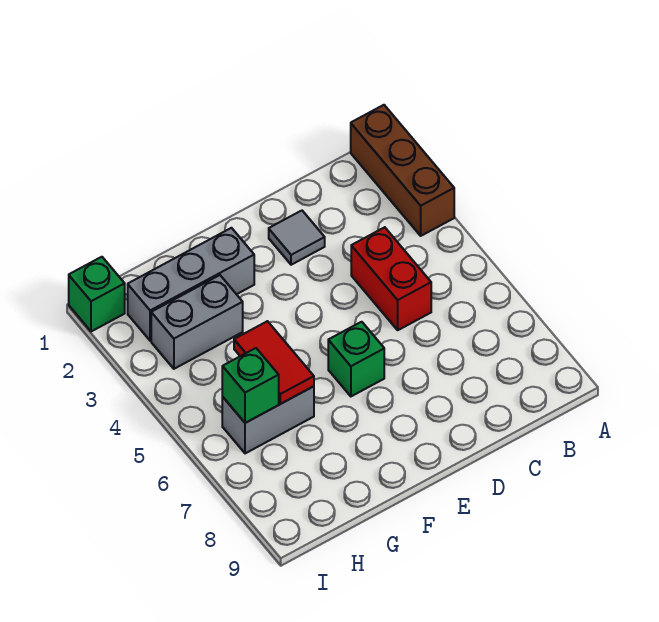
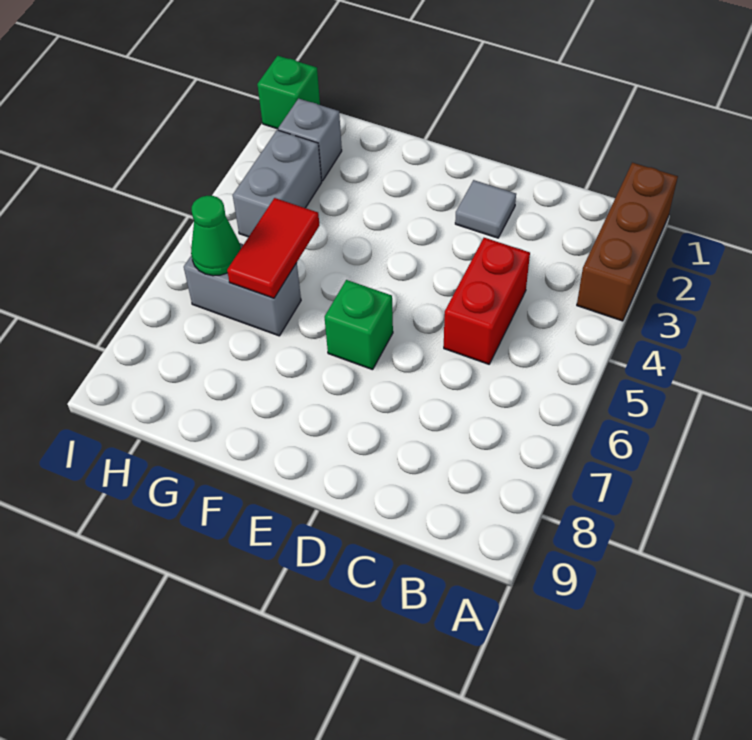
grey brick F2:H2 level 1 -> grey brick H2 level 1
grey brick G3:H3 level 1 -> grey brick H3:H4 level 1
green brick H6 level 2 -> green cone H6 level 2

